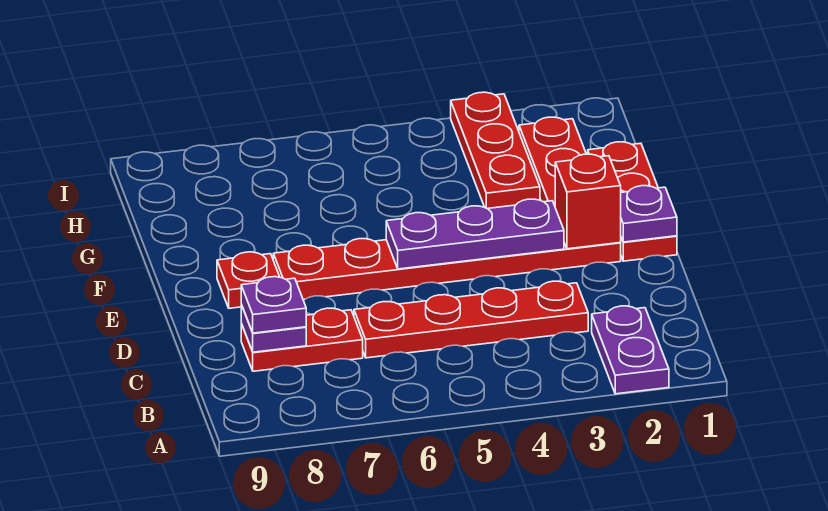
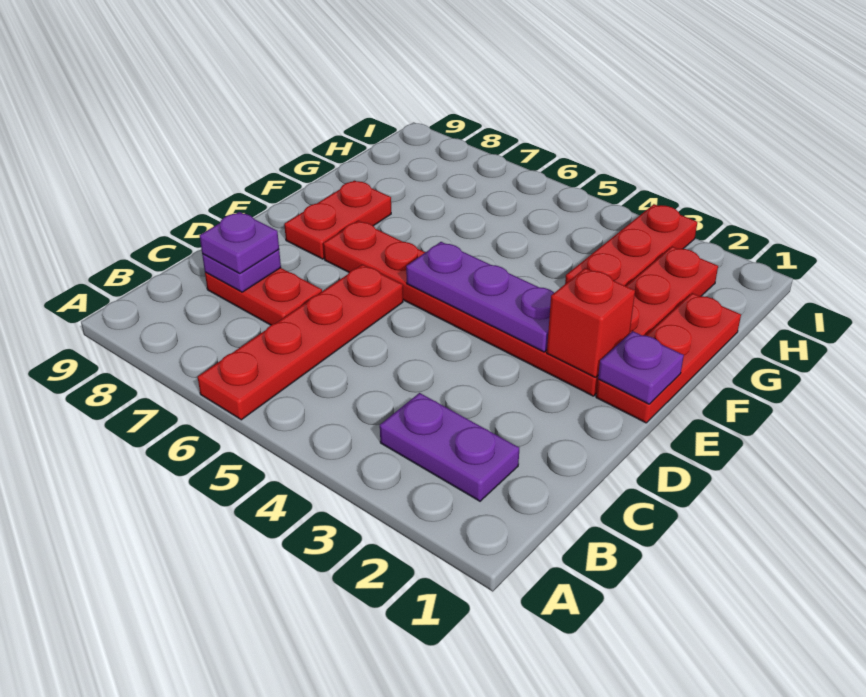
purple plate A2:B2 level 1 -> purple plate B2:B3 level 1
red plate C3:C6 level 1 -> red plate A6:D6 level 1
red plate E8 level 1 -> red plate E8:F8 level 1

